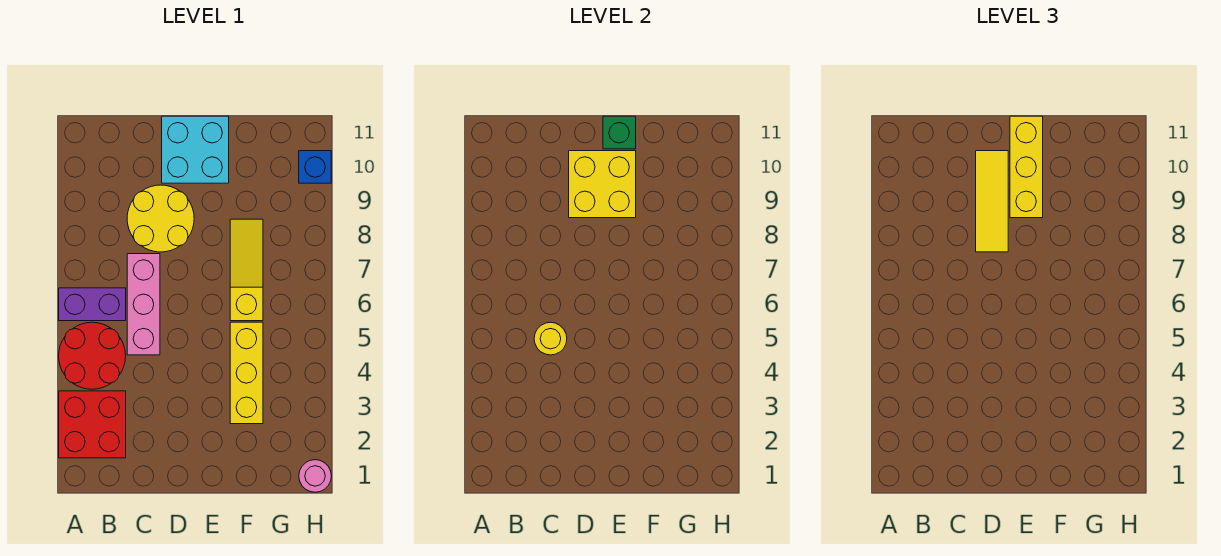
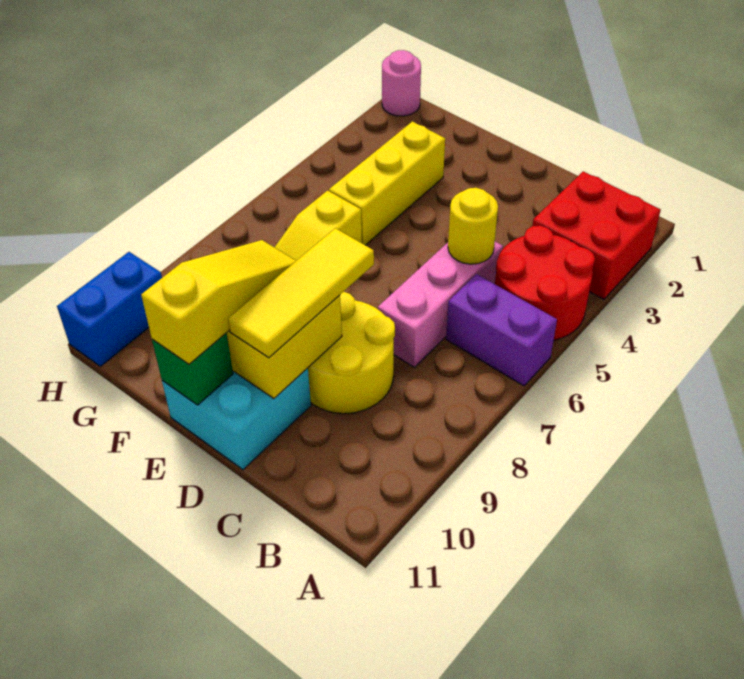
yellow brick E9:E11 level 3 -> yellow slope E9:E11 level 3 top 11
blue brick H10 level 1 -> blue brick H10:H11 level 1

